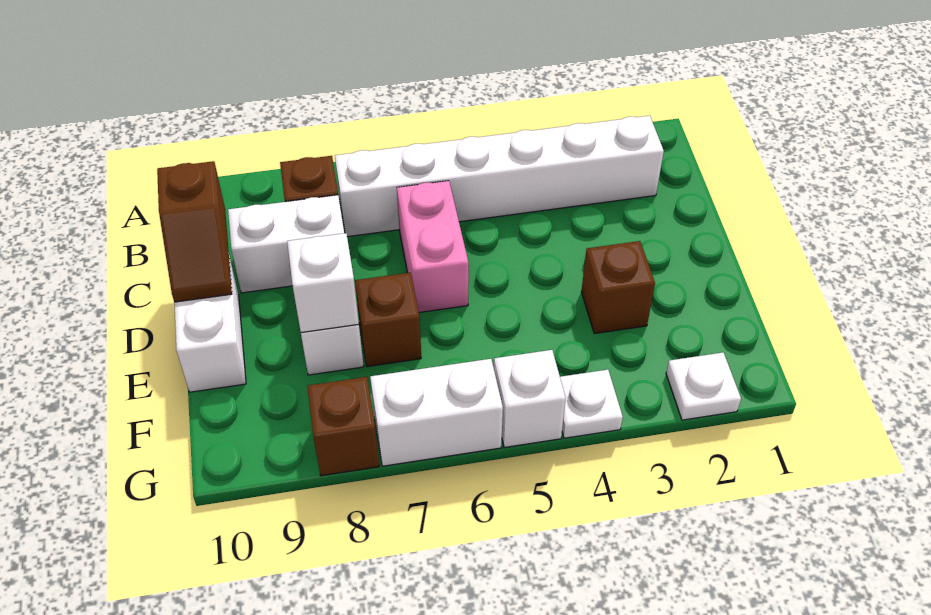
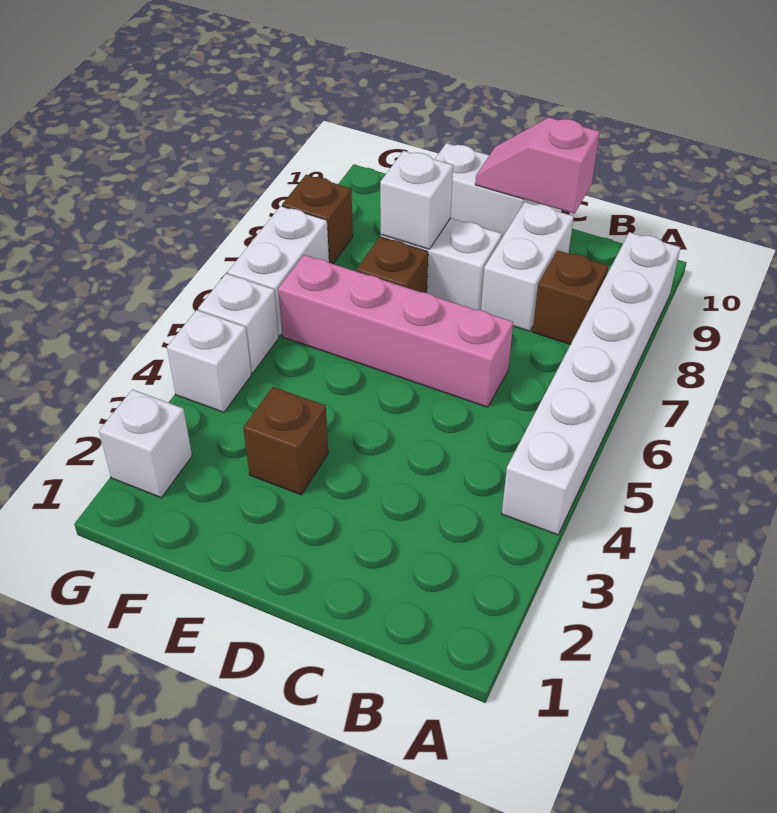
white brick B2:B7 level 1 -> white brick A4:A9 level 1
pink brick C6:D6 level 1 -> pink brick C6:F6 level 1
brown slope C10:D10 level 2 top C -> pink slope C10:D10 level 2 top C
white plate G2 level 1 -> white brick G2 level 1
white plate G4 level 1 -> white brick G4 level 1

